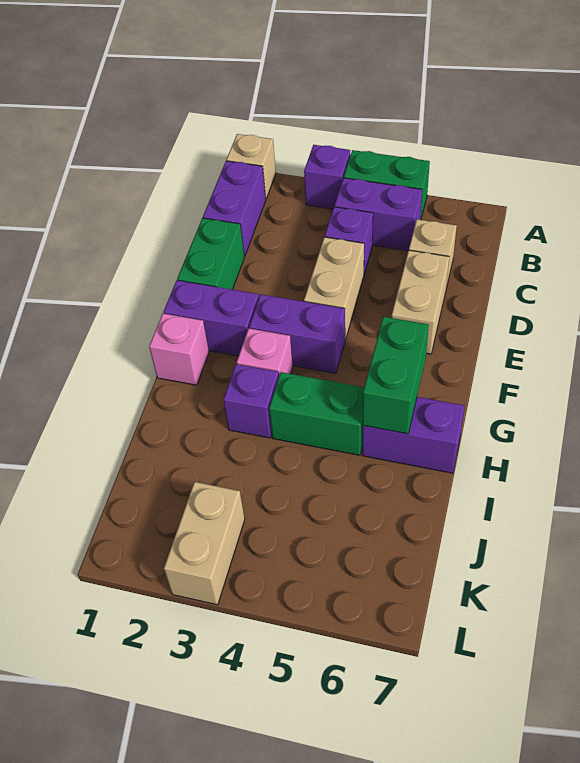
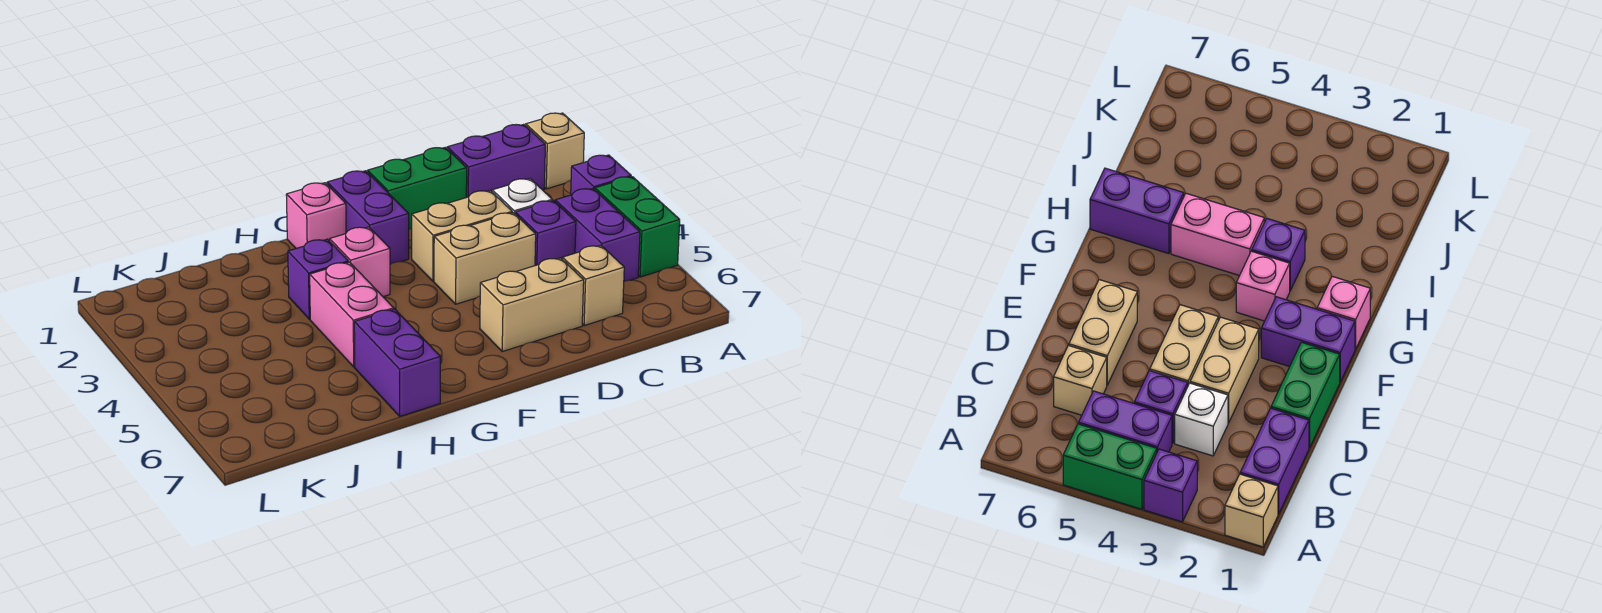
none -> white brick C3 level 1
purple brick F3:F4 level 1 -> none
green brick G6:H6 level 2 -> none
green brick H4:H5 level 1 -> pink brick H4:H5 level 1
tan brick K3:L3 level 1 -> tan brick D3:E3 level 1

